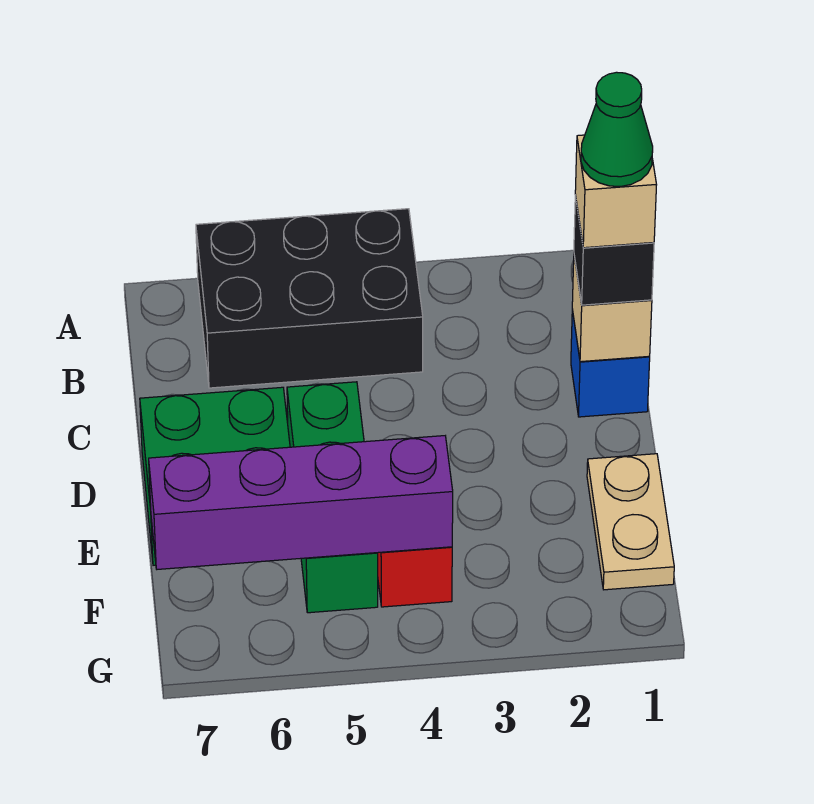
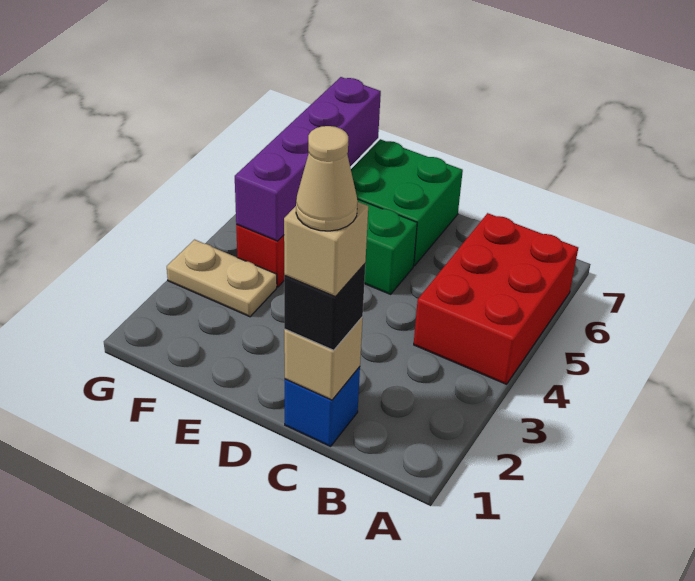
black brick A4:B6 level 1 -> red brick A4:B6 level 1
green cone C1 level 5 -> tan cone C1 level 5
tan plate E1:F1 level 1 -> tan plate F3:G3 level 1

